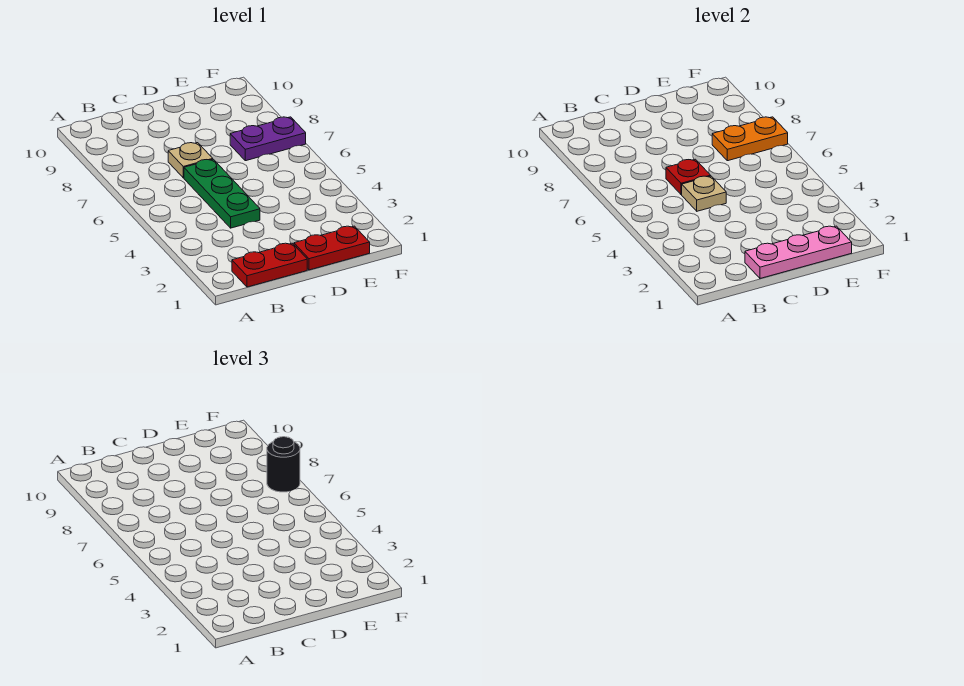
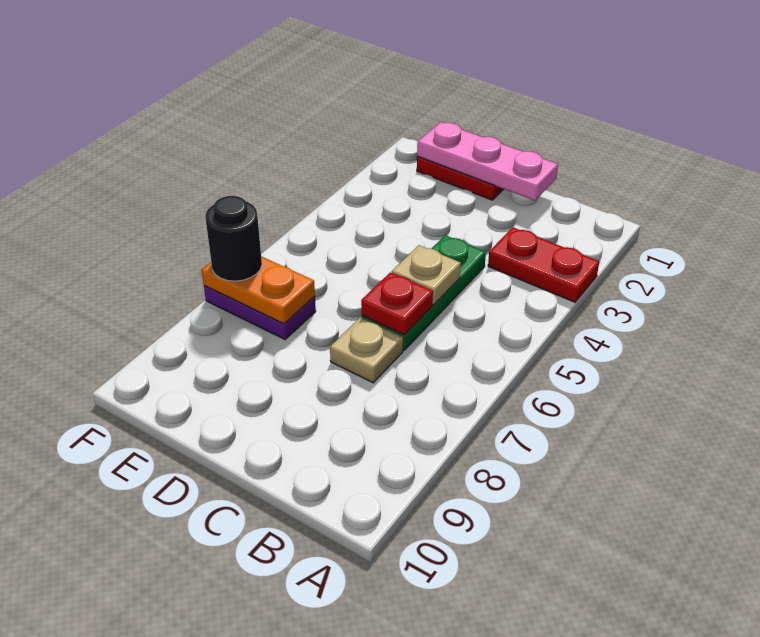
red plate B1:C1 level 1 -> red plate A3:B3 level 1

